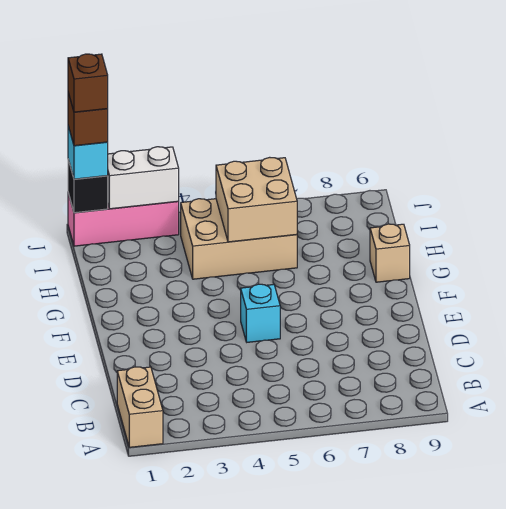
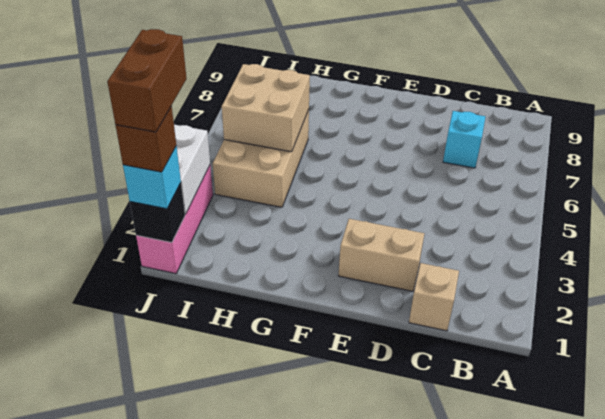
tan brick A1:B1 level 1 -> tan brick D2:E2 level 1
cyan brick E5 level 1 -> cyan brick C7 level 1
tan brick G9 level 1 -> tan brick C1 level 1
brown brick J1 level 5 -> brown brick J1:J2 level 5

